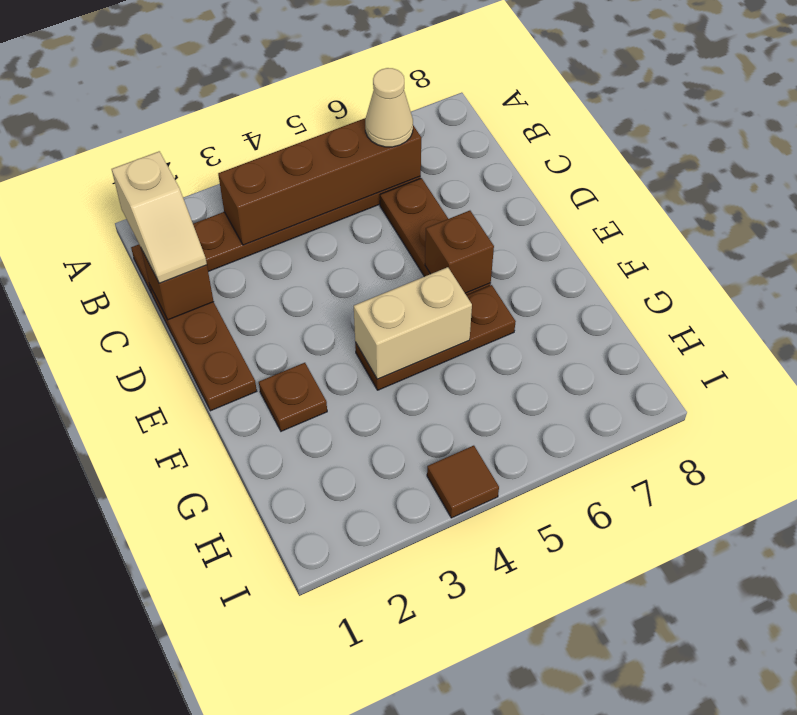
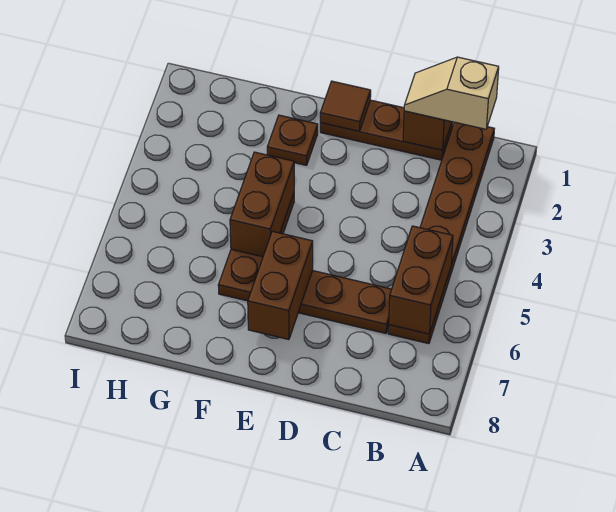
brown brick B3:B6 level 2 -> brown brick B5:B6 level 2
tan cone B6 level 3 -> none
brown brick E6 level 2 -> brown brick E6:E7 level 2
tan brick F4:F5 level 2 -> brown brick F4:F5 level 2
brown tile I4 level 1 -> brown tile E1 level 2

